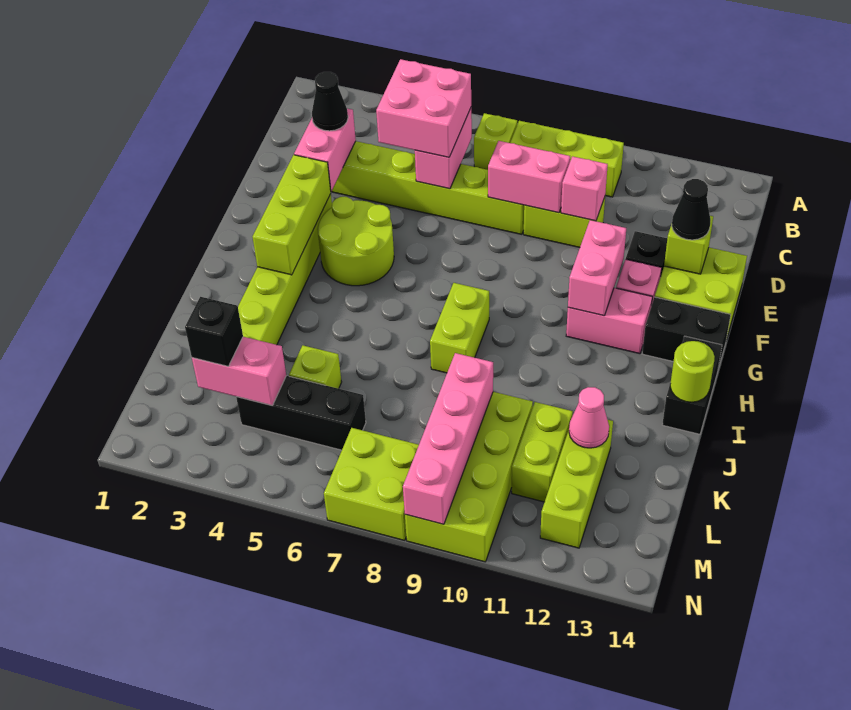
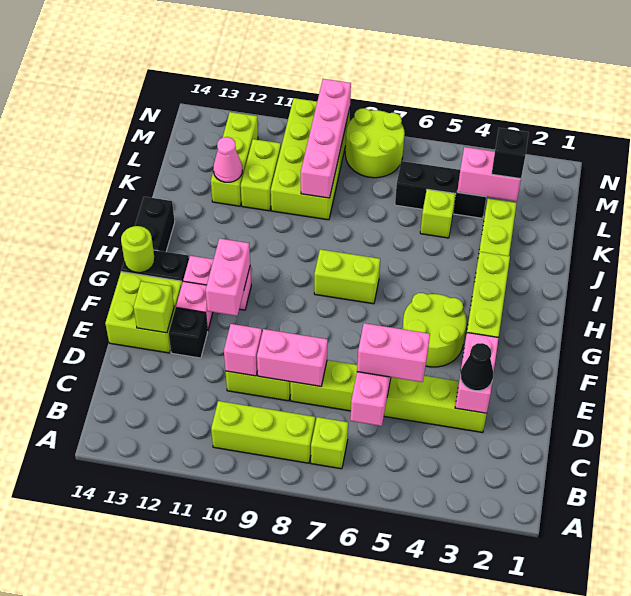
pink brick C5:D6 level 3 -> pink brick D5:D6 level 3
black cone E13 level 3 -> none
lime brick H8:I8 level 1 -> lime brick H7:H8 level 1
lime round brick I14 level 2 -> lime round brick G14 level 2
lime brick M7:N8 level 1 -> lime round brick M7:N8 level 1

